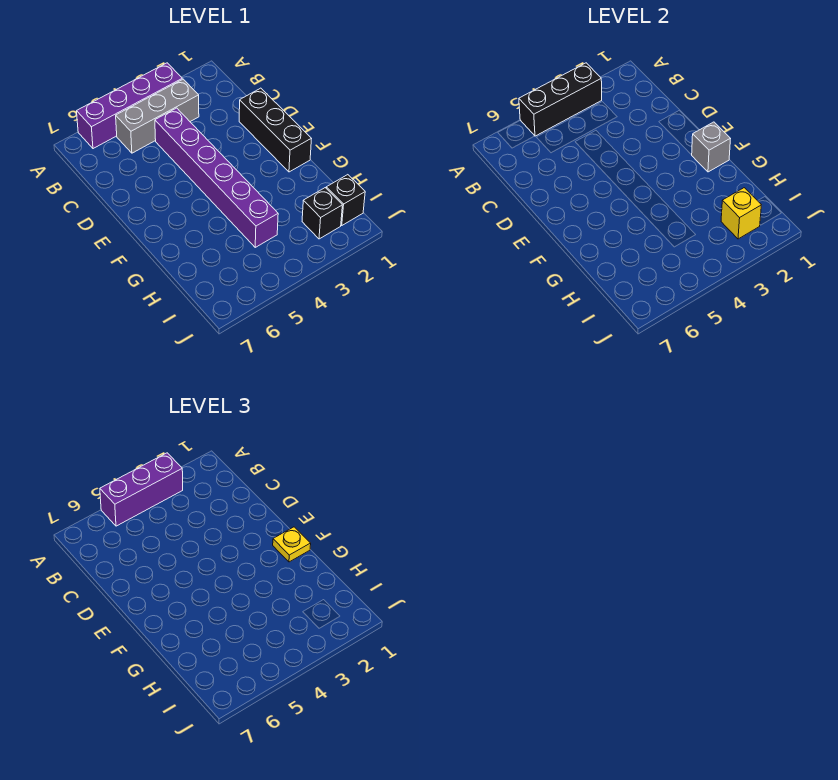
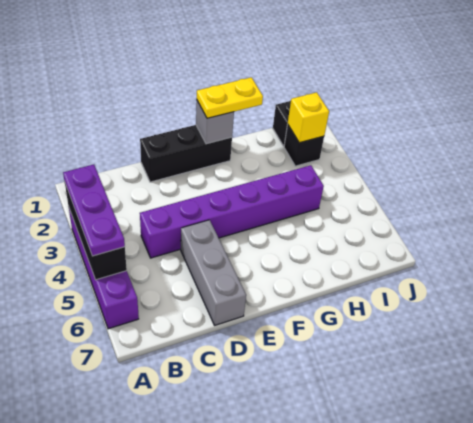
purple brick A3:A5 level 3 -> purple plate A3:A5 level 3
grey brick B3:B5 level 1 -> grey brick D5:D7 level 1
yellow plate F1 level 3 -> yellow plate F1:G1 level 3

